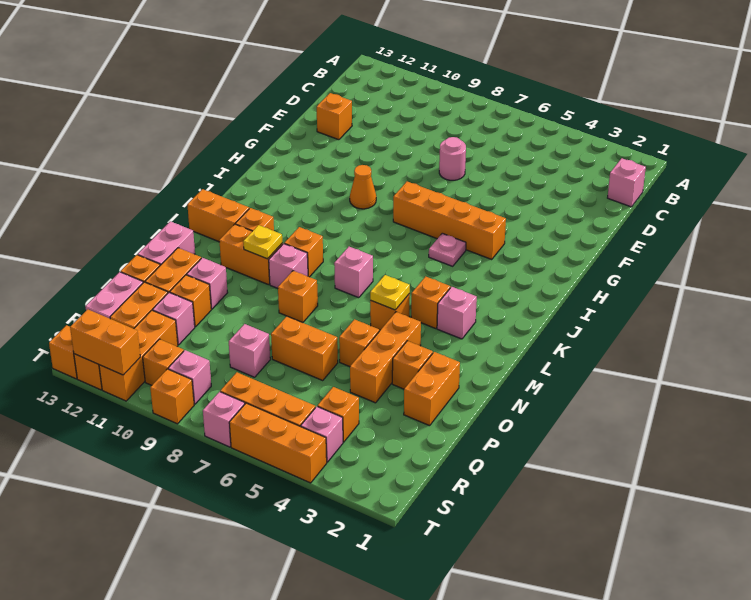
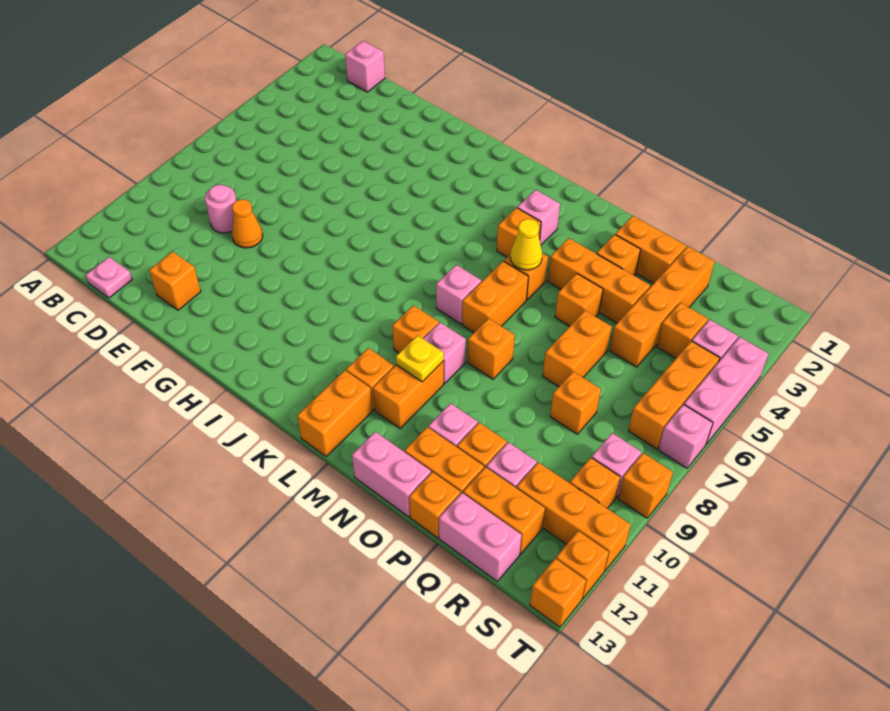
pink round brick E7 level 1 -> pink round brick D9 level 1
orange brick H4:H7 level 1 -> orange brick Q2:Q5 level 1
orange cone H9 level 1 -> orange cone E9 level 1
pink plate I5 level 1 -> pink plate C13 level 1
yellow plate M5 level 2 -> yellow cone M5 level 2
pink brick Q8 level 1 -> orange brick Q8 level 1
orange brick T4:T6 level 1 -> pink brick T4:T6 level 1
orange brick T11:T12 level 2 -> orange brick M6:M7 level 1

